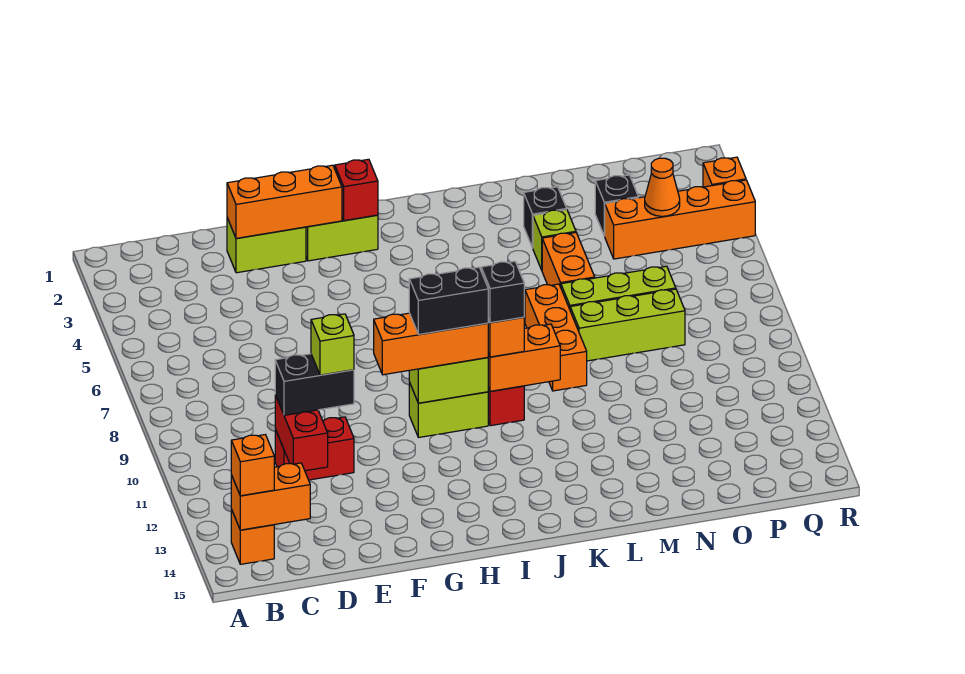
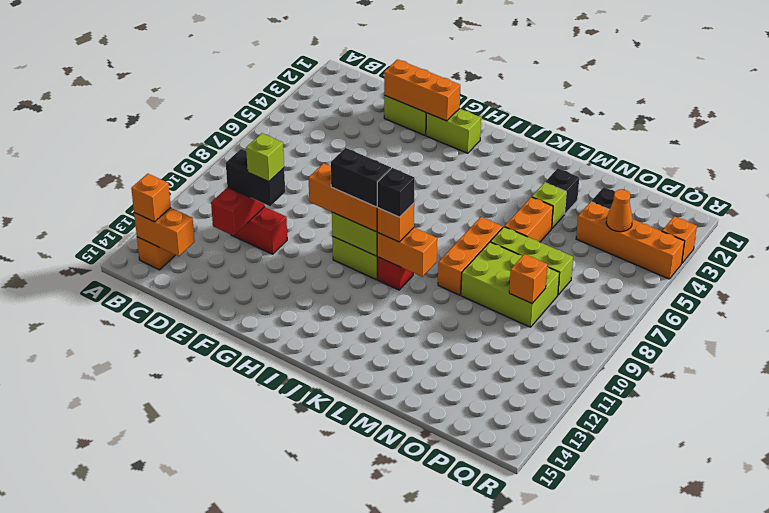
red brick H2 level 2 -> none
lime brick M8:O8 level 1 -> lime brick M8:O9 level 1
none -> orange brick O9 level 2

